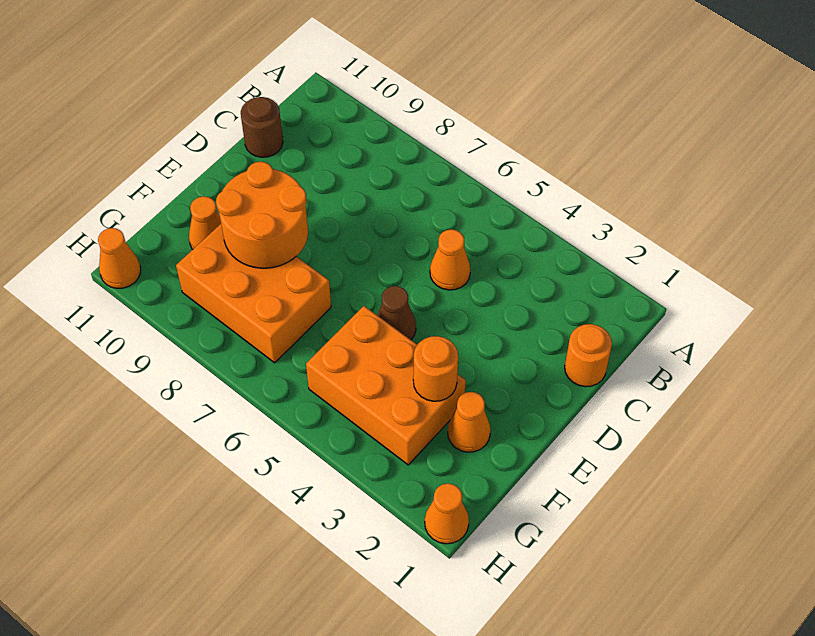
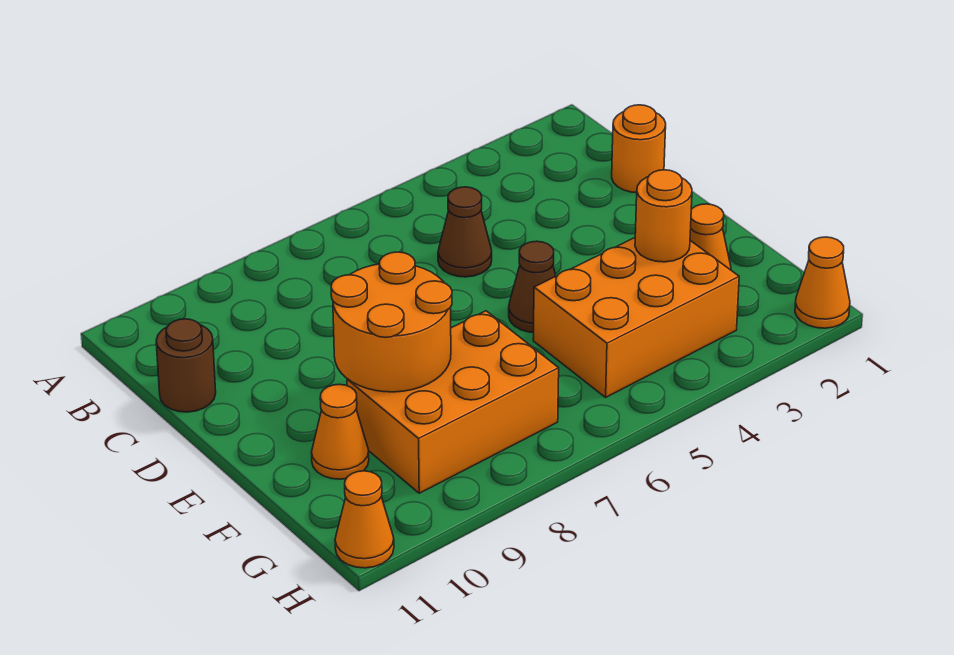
orange cone C5 level 1 -> brown cone C5 level 1

